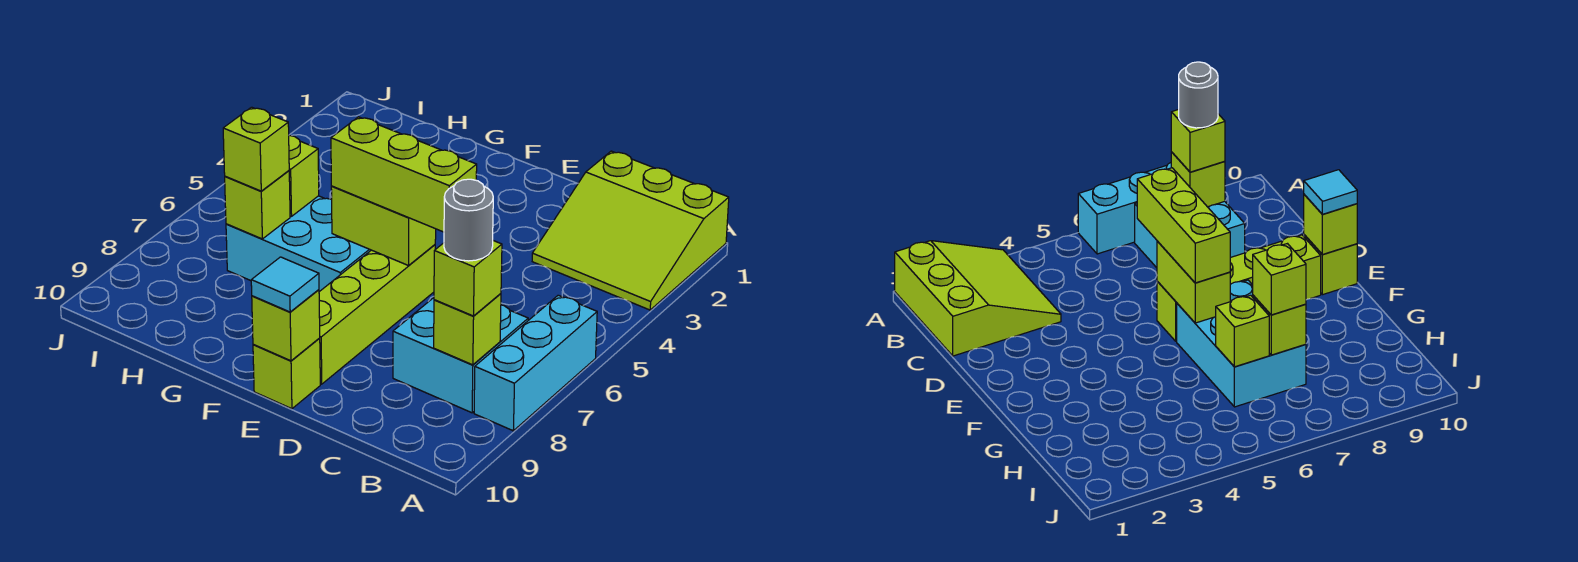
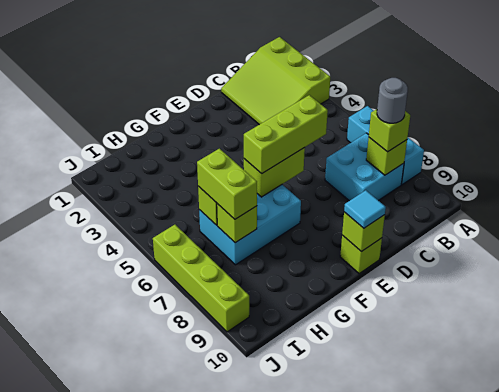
lime slope A1:C3 level 1 top 1 -> lime slope A1:C3 level 1 top A
lime brick E6:E9 level 1 -> lime brick J6:J9 level 1
lime brick H7 level 3 -> lime brick H6:H7 level 3

